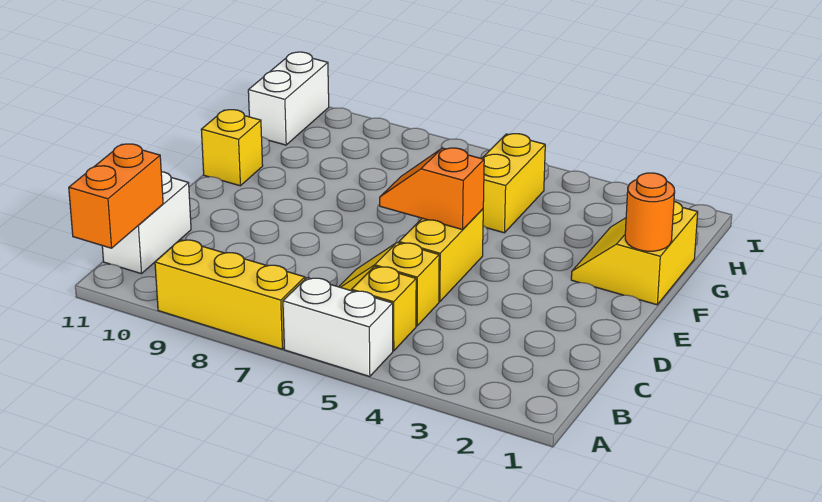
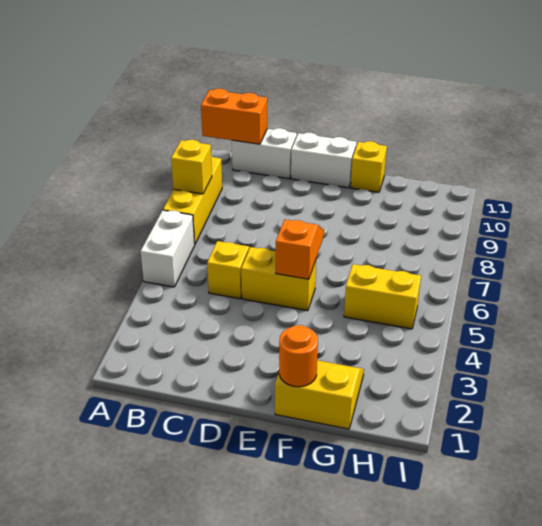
yellow brick B5 level 1 -> yellow brick A8 level 2
white brick H11:I11 level 1 -> white brick D11:E11 level 1

